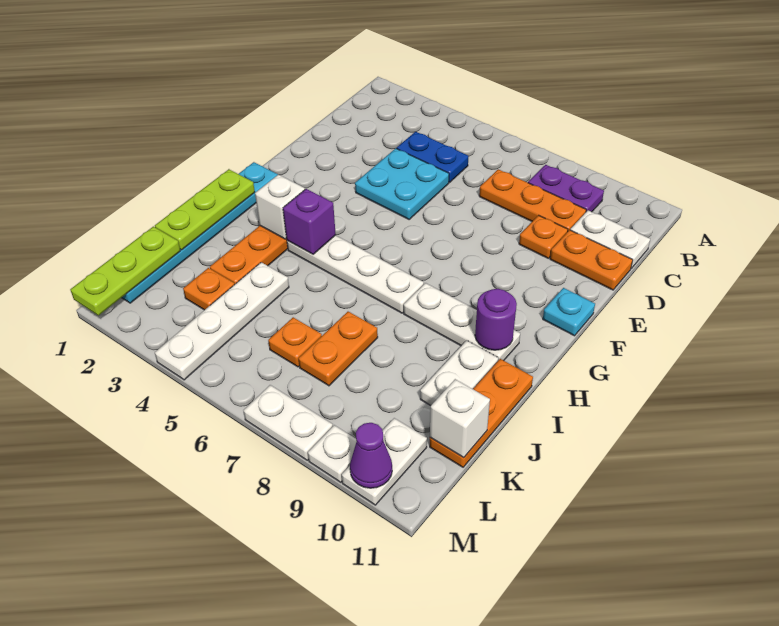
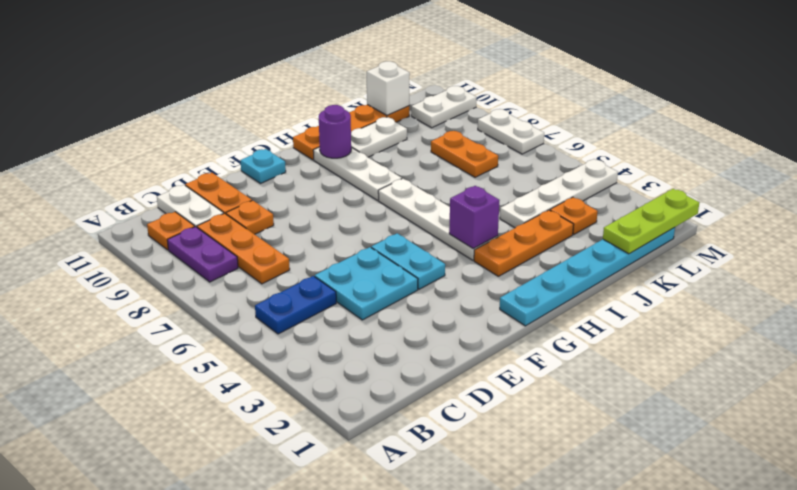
blue plate C4:C5 level 1 -> blue plate B5:C5 level 1
none -> cyan plate F4:F5 level 1
lime plate H1:J1 level 2 -> none
white brick H3 level 2 -> none
orange plate I11:K11 level 1 -> orange plate H11:K11 level 1
orange plate J7:K7 level 1 -> orange plate K7:K8 level 1
orange plate K6 level 1 -> orange plate B10 level 1
white plate M9 level 1 -> none
purple cone M10 level 2 -> none

